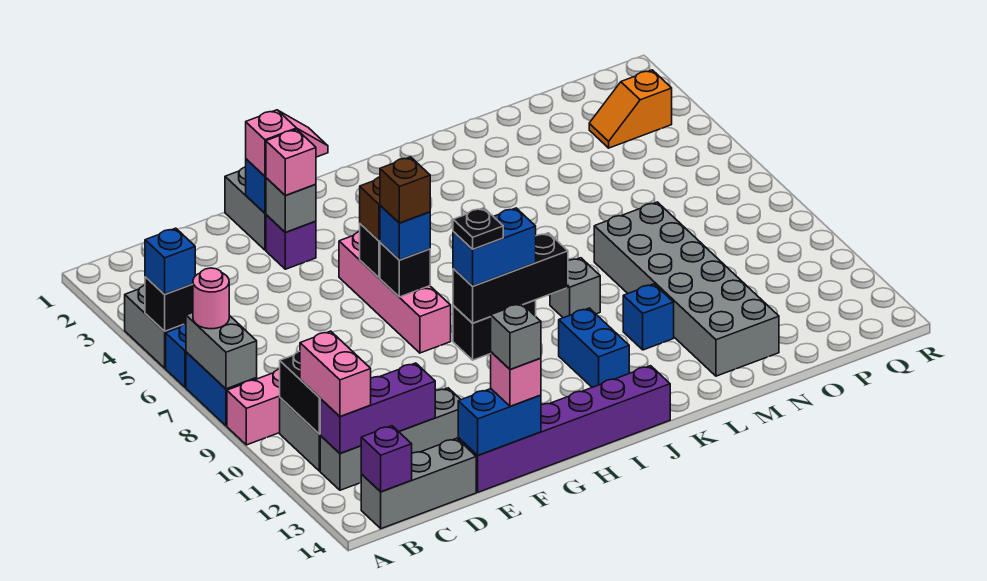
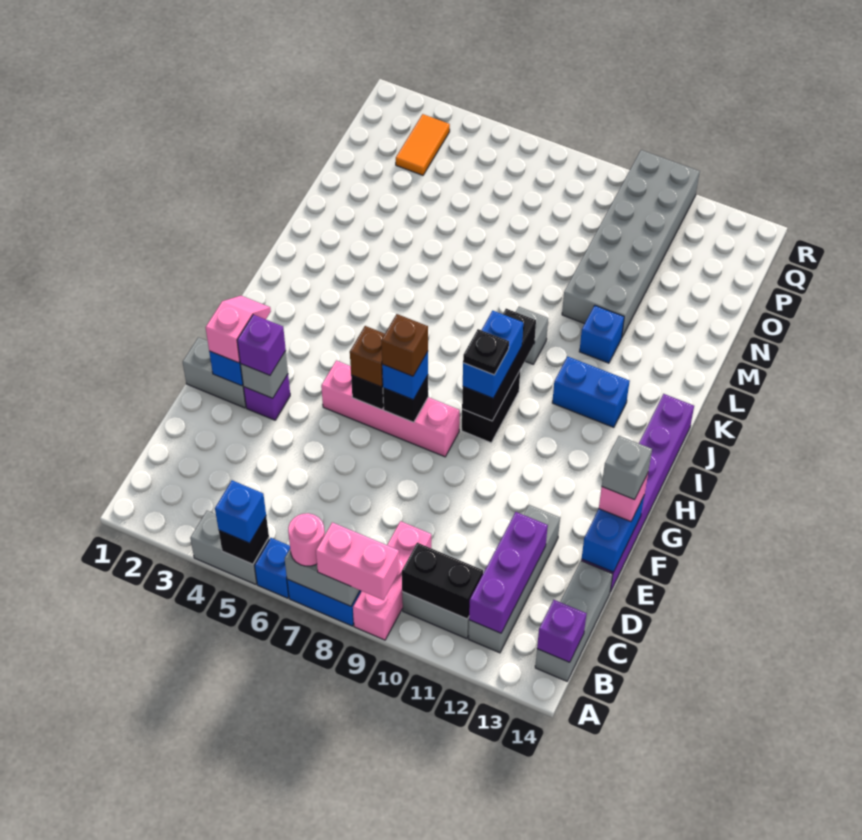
pink brick B11:B12 level 3 -> pink brick A8:A9 level 3
pink brick F3 level 3 -> purple brick F3 level 3
grey brick M8:N13 level 1 -> grey brick M10:R11 level 1
orange slope P3:Q3 level 1 top Q -> orange tile P3:Q3 level 1

